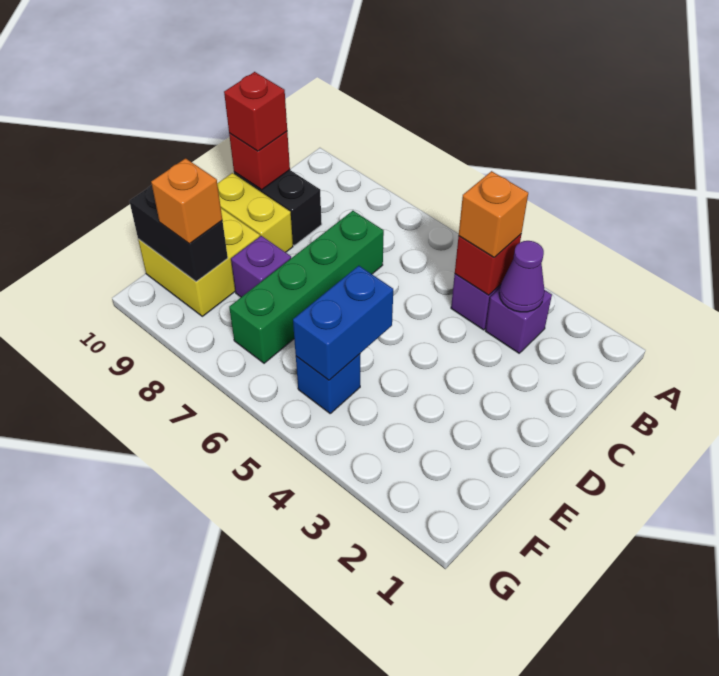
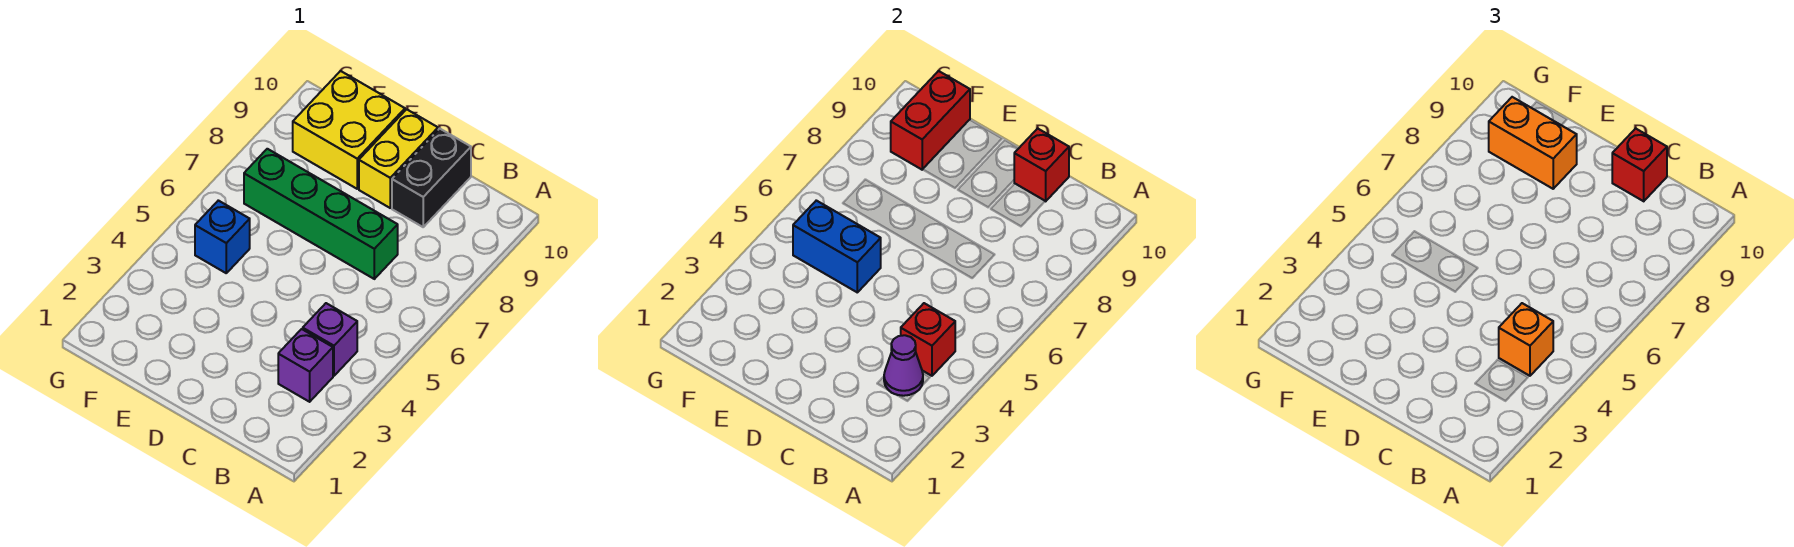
purple brick E8 level 1 -> none
black brick F9:F10 level 2 -> red brick F9:F10 level 2
orange brick F9 level 3 -> orange brick E9:F9 level 3

